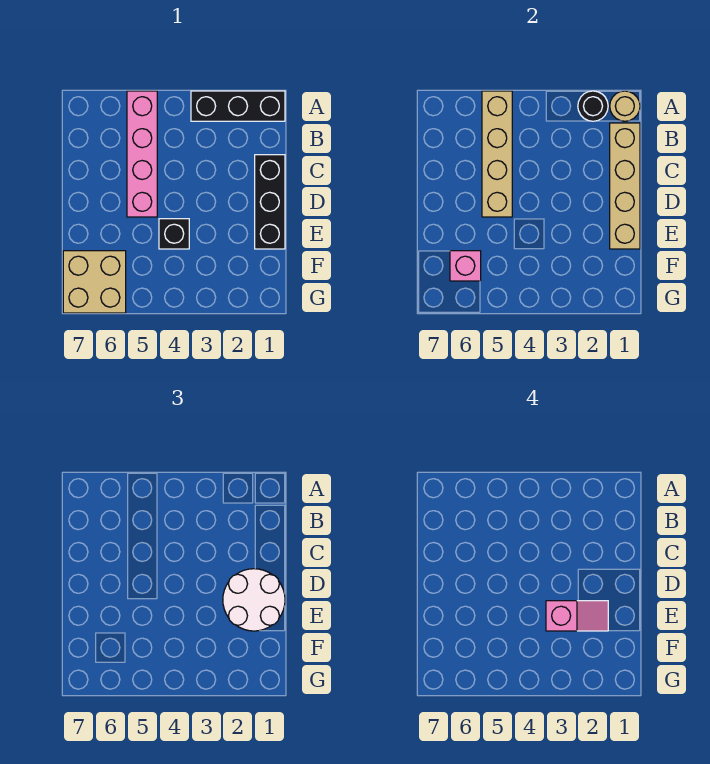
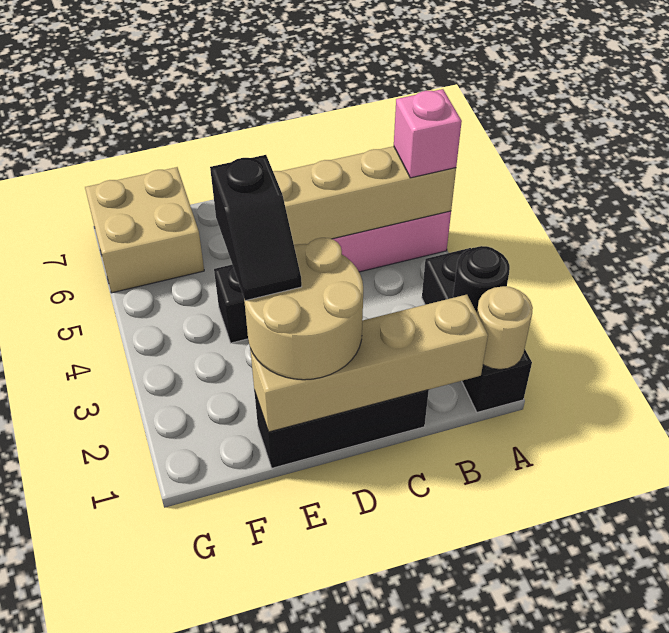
white round brick D1:E2 level 3 -> tan round brick D1:E2 level 3
pink slope E2:E3 level 4 top 3 -> black slope E2:E3 level 4 top 3
pink brick F6 level 2 -> pink brick A5 level 3

